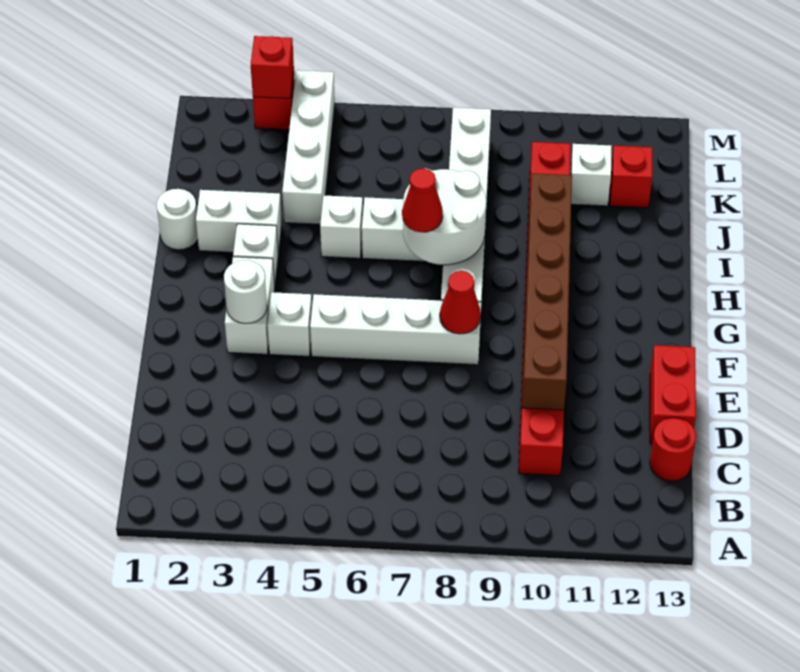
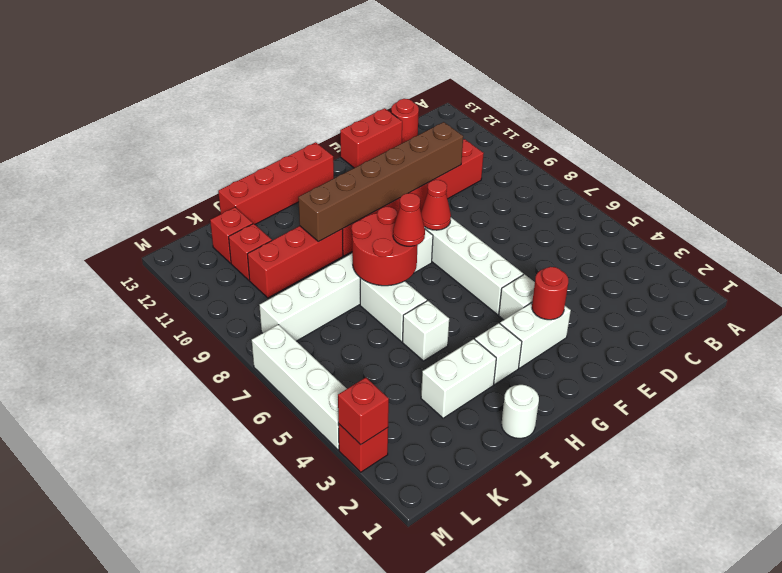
white round brick F3 level 2 -> red round brick F3 level 2
none -> red brick G13:J13 level 1
white round brick H7:I8 level 2 -> red round brick H7:I8 level 2
white brick I2:I3 level 1 -> white brick I3:J3 level 1
white brick J4:M4 level 1 -> white brick M4:M7 level 1
white brick K11 level 1 -> red brick K11 level 1

